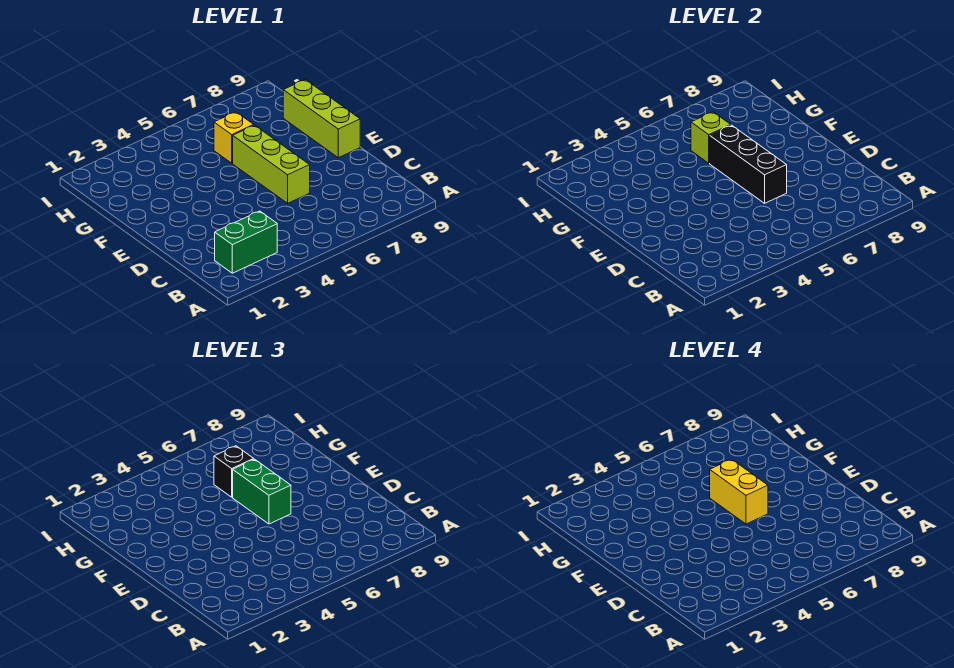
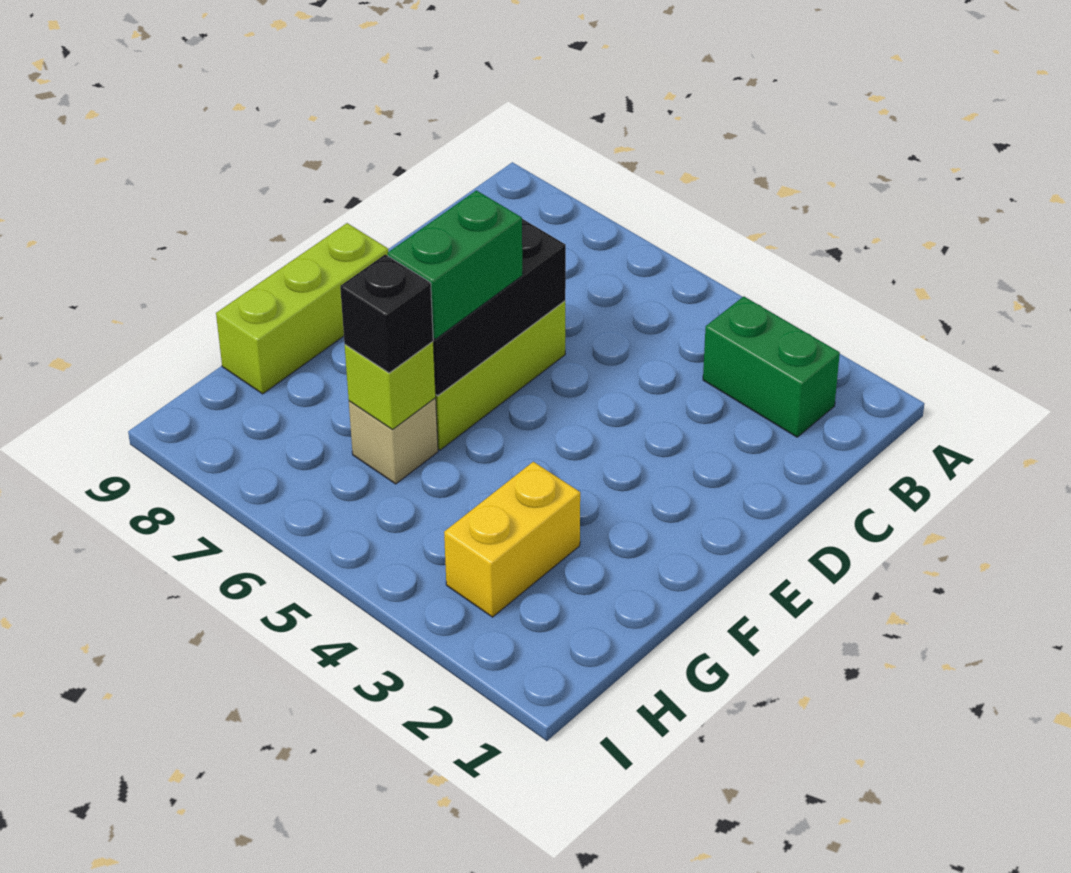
yellow brick E6:F6 level 4 -> yellow brick G3:H3 level 1
yellow brick G6 level 1 -> tan brick G6 level 1

